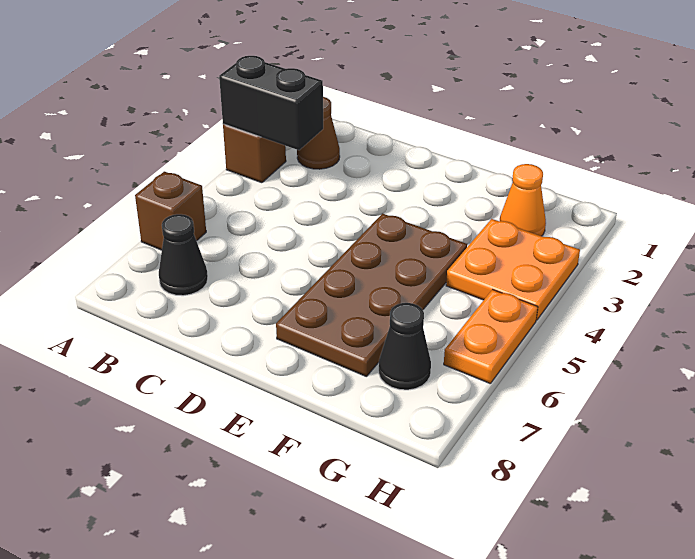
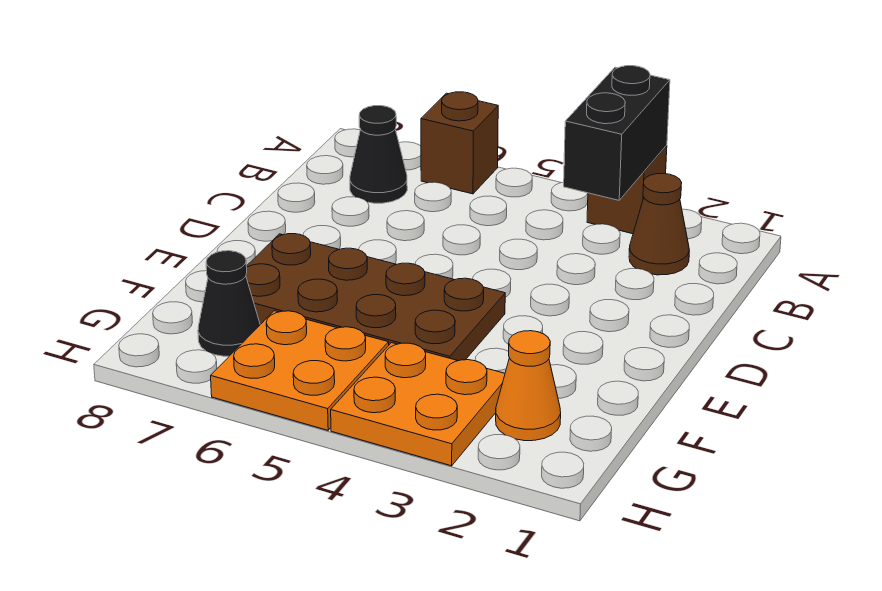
orange plate H5:H6 level 1 -> orange plate G5:H6 level 1

